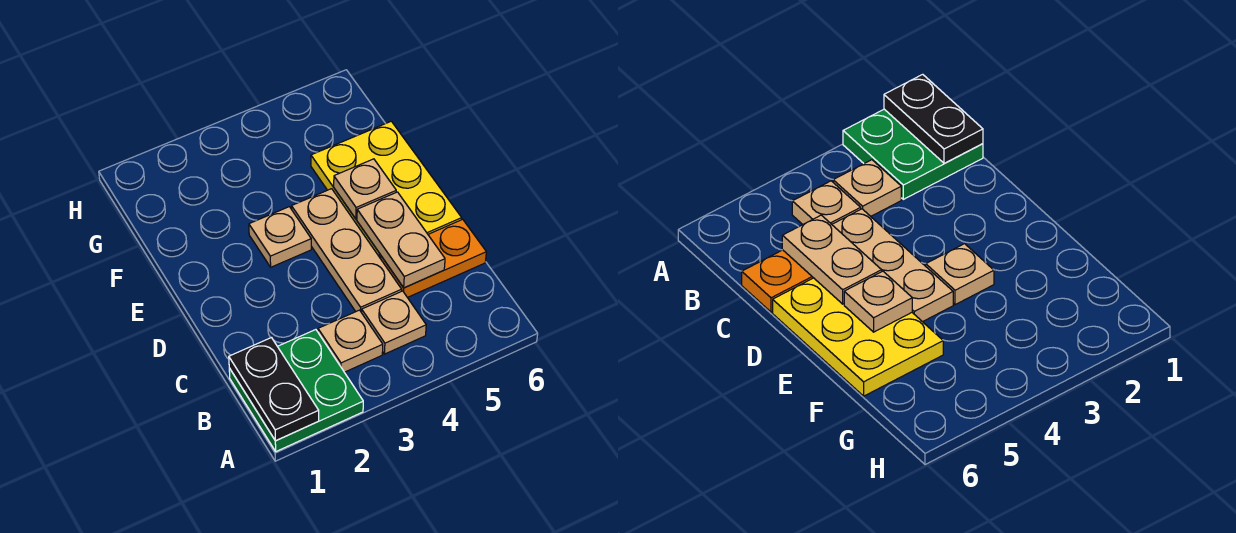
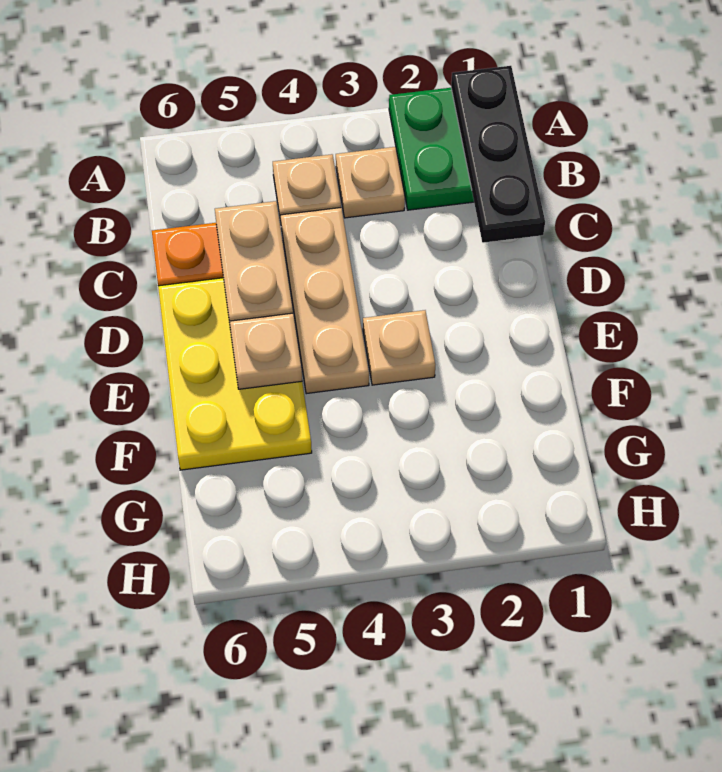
black plate A1:B1 level 2 -> black plate A1:C1 level 2

